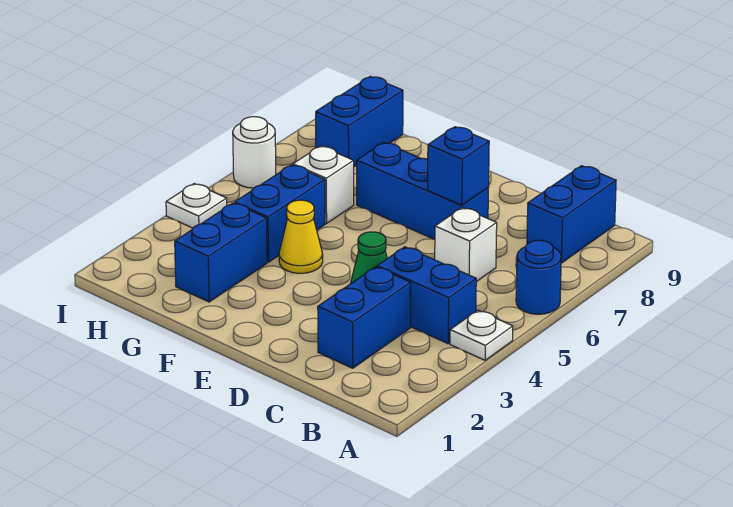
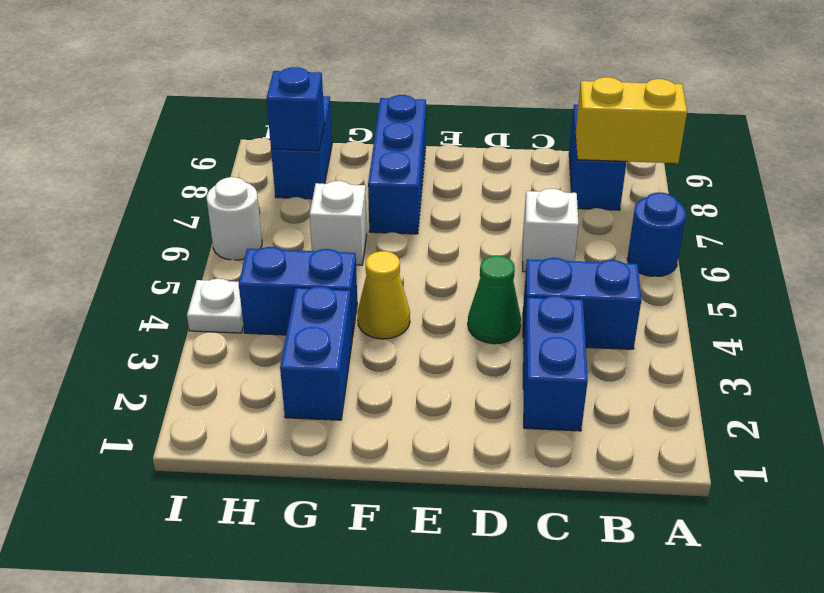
white plate A4 level 1 -> none
none -> yellow brick A8:B8 level 2
blue brick D7:F7 level 1 -> blue brick F7:F9 level 1
blue brick D7 level 2 -> blue brick H8 level 2
blue brick G4:G5 level 1 -> blue brick G4:H4 level 1

